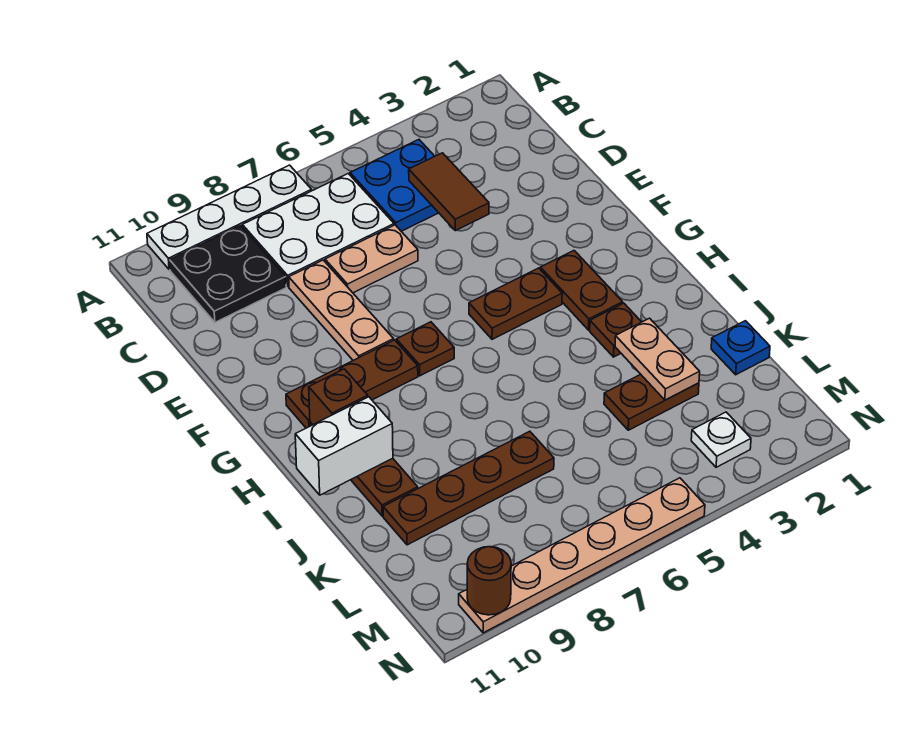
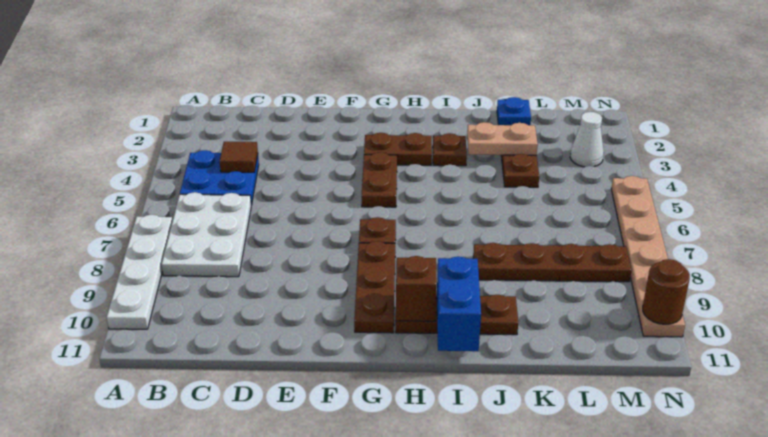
black plate B9:C10 level 1 -> none
brown tile C4:D4 level 2 -> brown tile C4 level 2
tan plate D6:D7 level 1 -> none
tan plate D8:F8 level 1 -> none
white brick I10:I11 level 2 -> blue brick I10:I11 level 2
brown plate K7:K10 level 1 -> brown plate J8:M8 level 1
white plate M3 level 1 -> white cone M3 level 1

